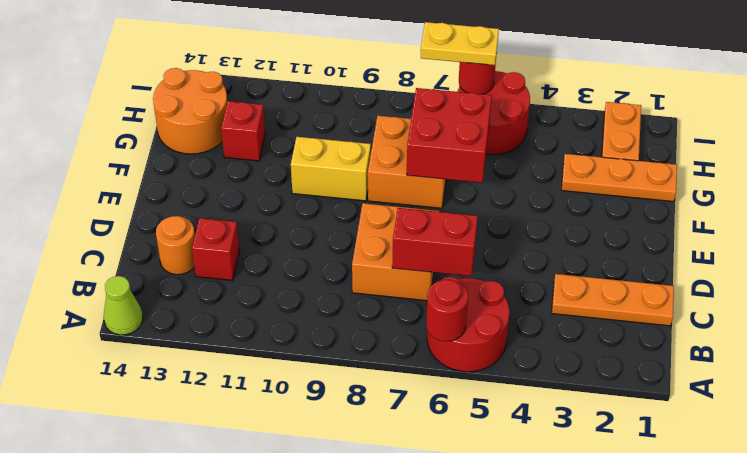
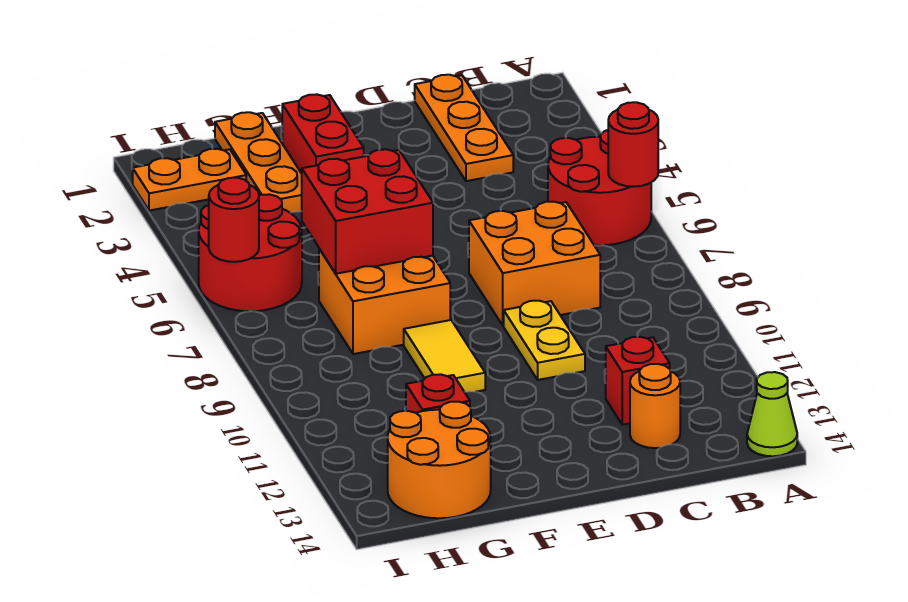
red brick C6:C7 level 2 -> red brick F2:F3 level 1
yellow brick F9:F10 level 1 -> yellow tile F9:F10 level 1
yellow plate I6:I7 level 3 -> yellow plate D9:D10 level 1

